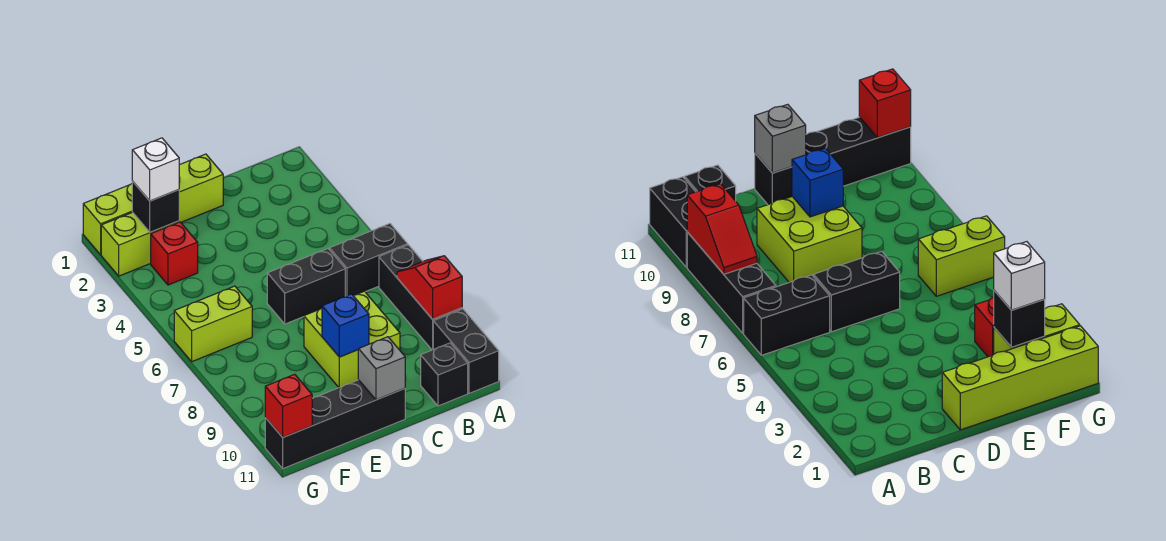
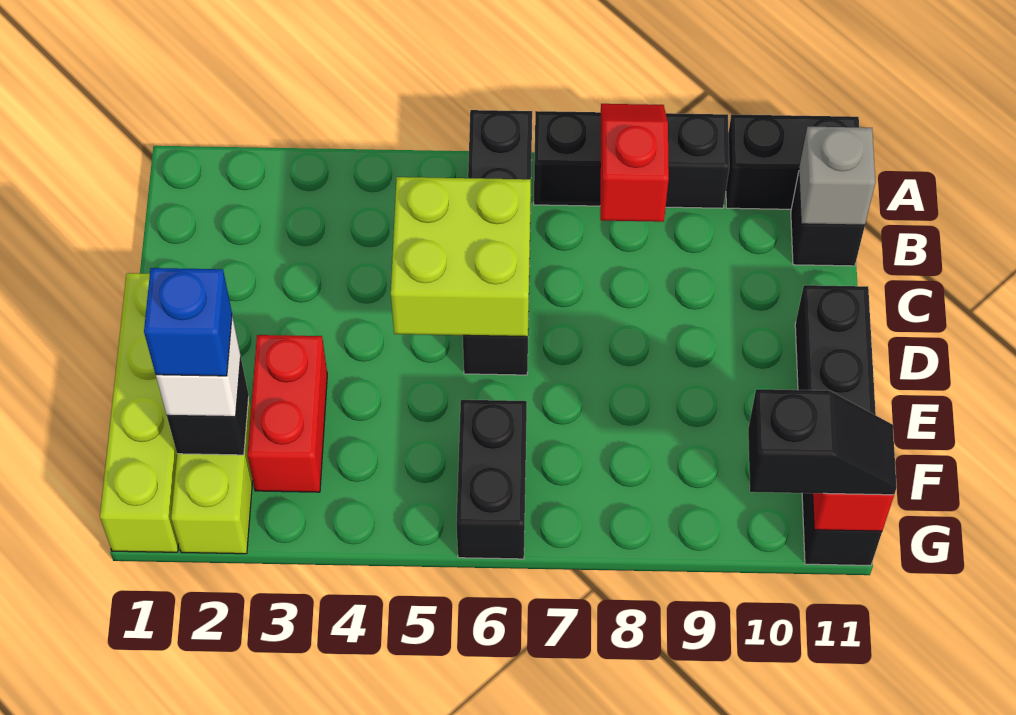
red slope A8:A9 level 2 top 9 -> red slope A8:B8 level 2 top B
lime brick C8:D9 level 1 -> lime brick C5:D6 level 2
blue brick D9 level 2 -> blue brick F2 level 4
grey brick D11 level 2 -> grey brick B11 level 2
red brick F3 level 1 -> red brick E3:F3 level 1
lime brick F6:G6 level 1 -> black brick F6:G6 level 1
none -> black slope G10:G11 level 3 top 10

